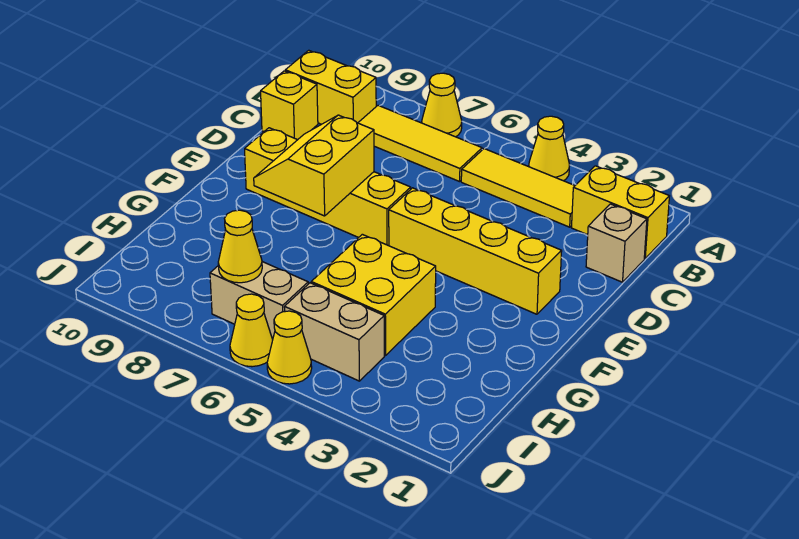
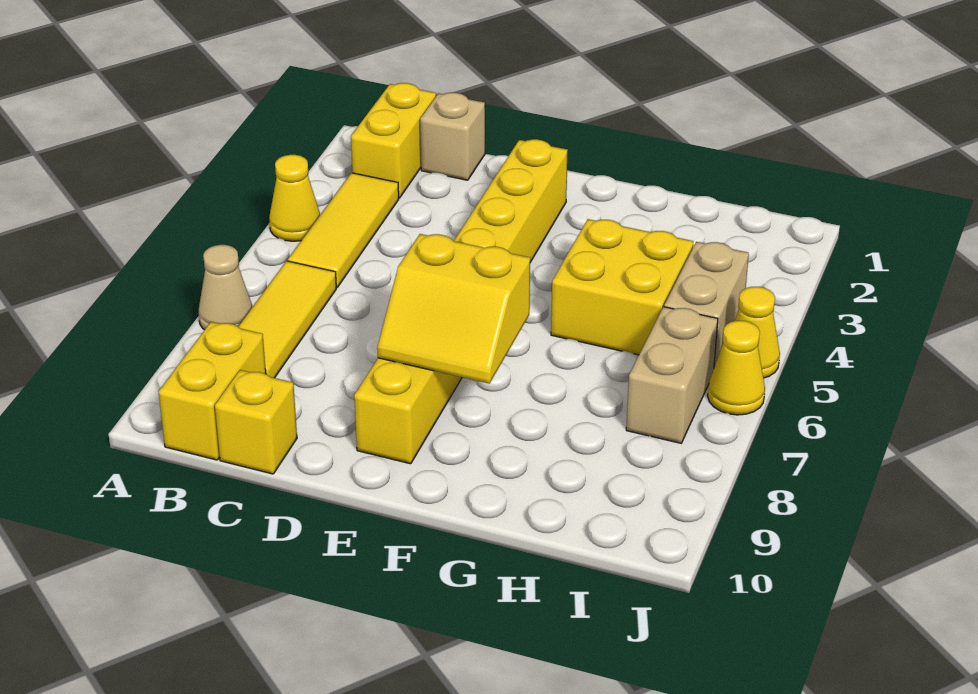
yellow cone A7 level 1 -> tan cone A7 level 1
yellow cone I7 level 2 -> none

